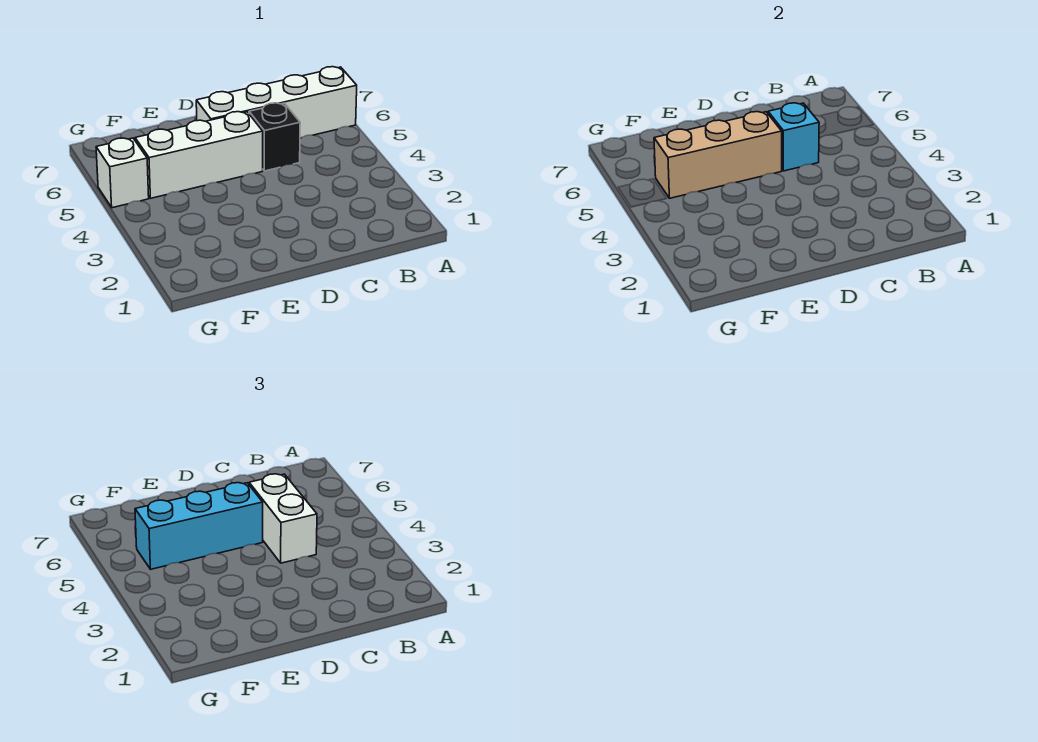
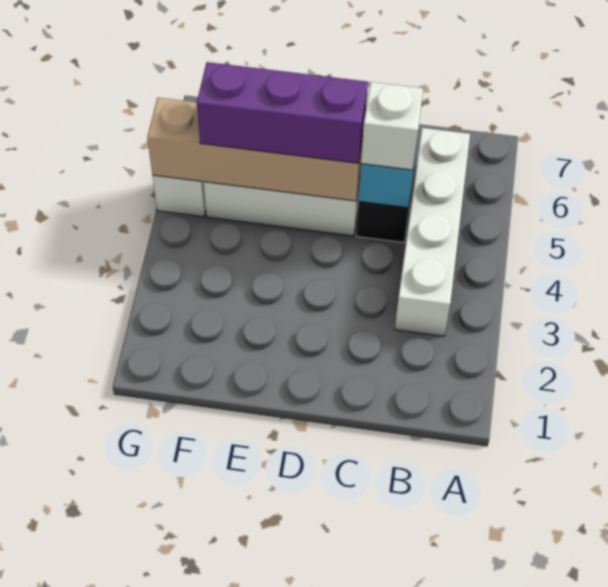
white brick A6:D6 level 1 -> white brick B3:B6 level 1
white brick C4:C5 level 3 -> white brick C5 level 3
tan brick D5:F5 level 2 -> tan brick D5:G5 level 2
cyan brick D5:F5 level 3 -> purple brick D5:F5 level 3

